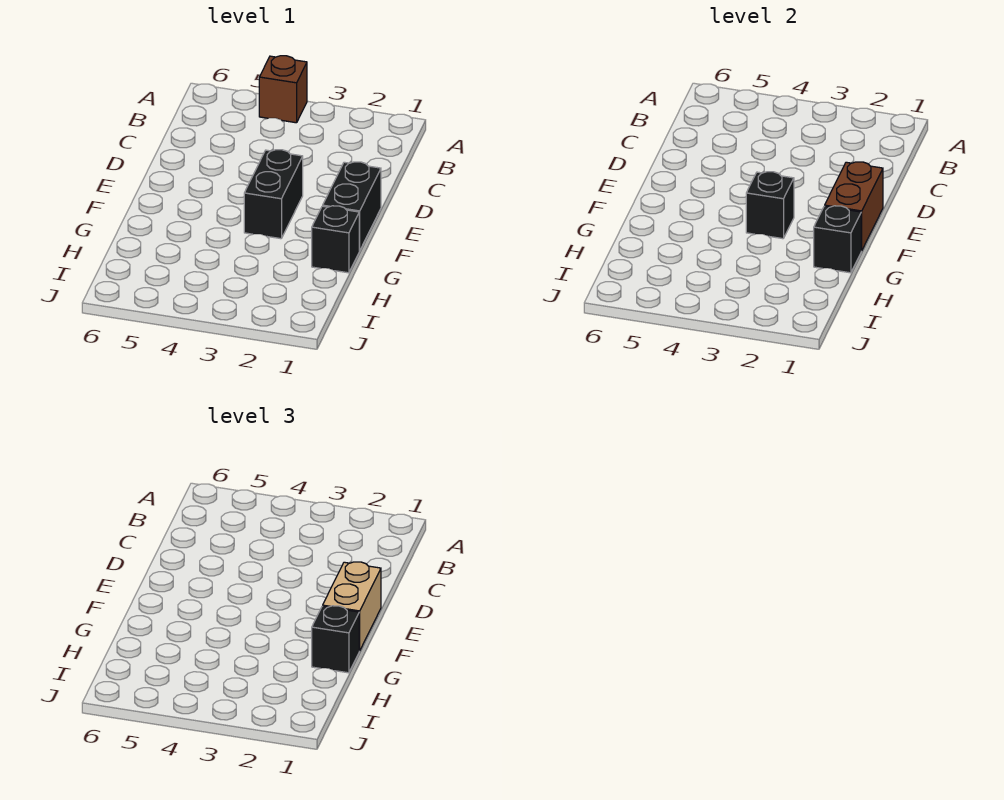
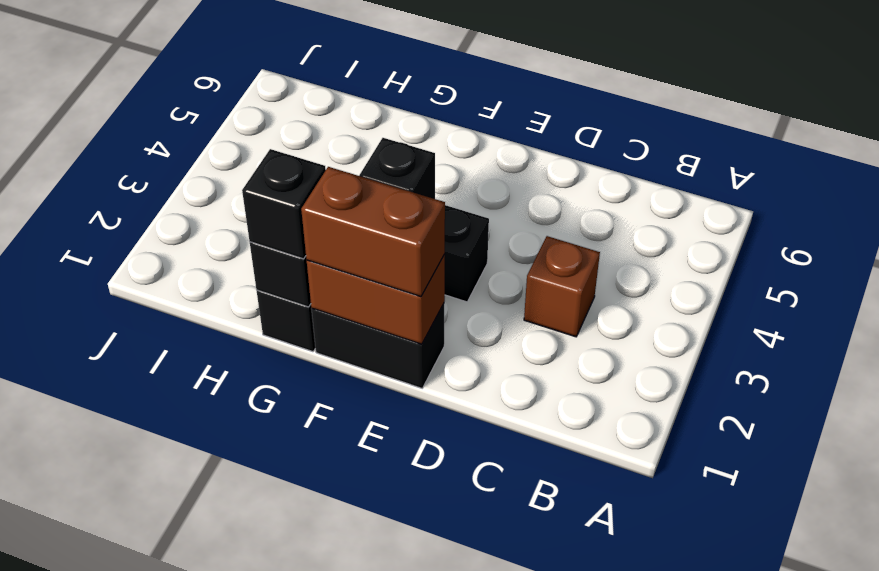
brown brick A4 level 1 -> brown brick C3 level 1
tan brick E1:F1 level 3 -> brown brick E1:F1 level 3

